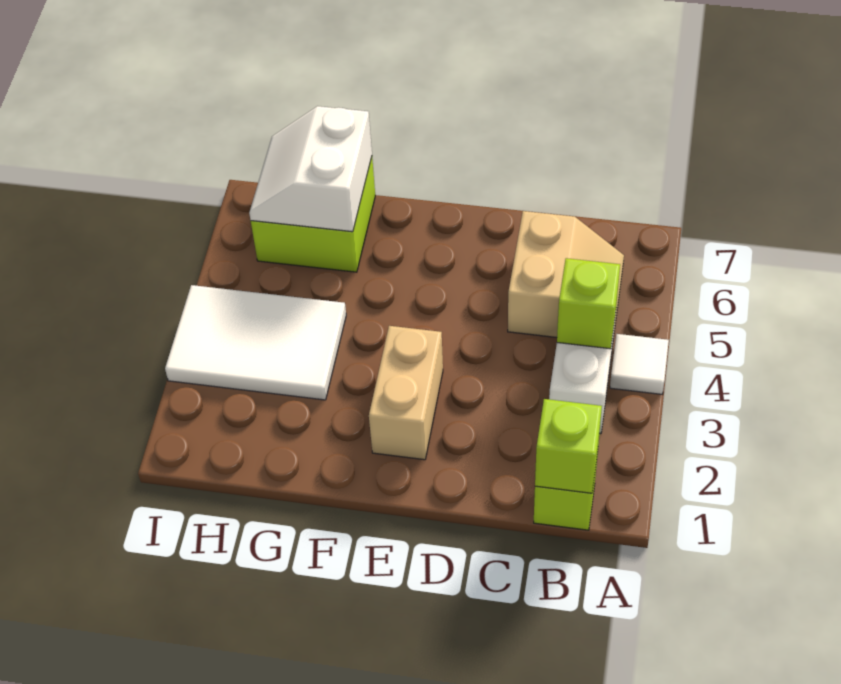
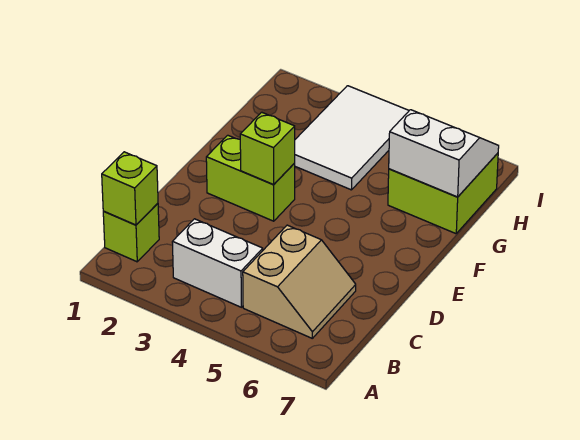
white tile A4 level 1 -> none
lime brick B4 level 2 -> lime brick E3 level 2
tan slope B5:C6 level 1 top C -> tan slope B5:C6 level 1 top 5
tan brick E2:E3 level 1 -> lime brick E2:E3 level 1

